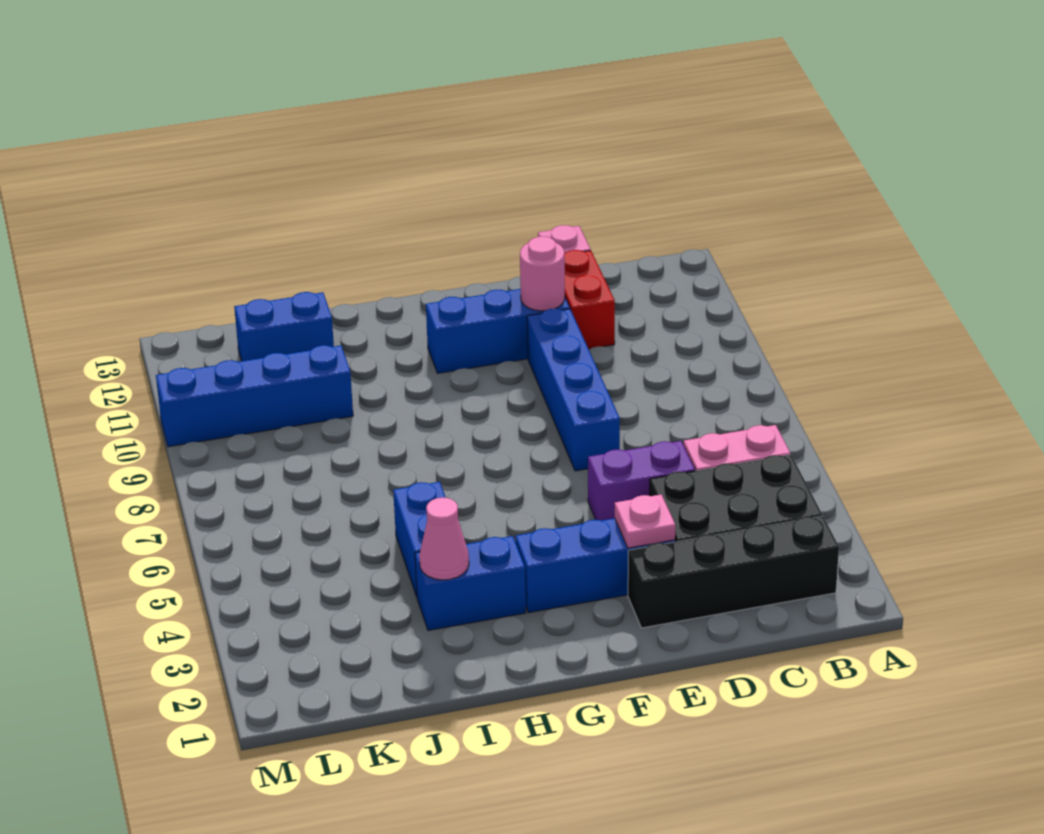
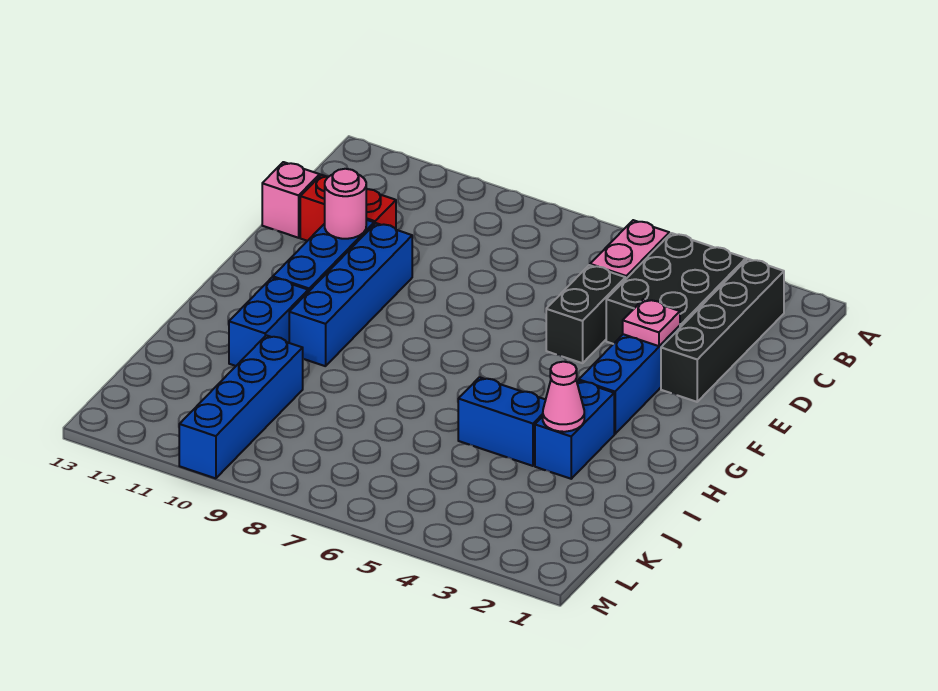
purple brick D5:E5 level 1 -> black brick D5:E5 level 1
blue brick E7:E10 level 1 -> blue brick E10:H10 level 1
blue brick J12:K12 level 1 -> blue brick H11:I11 level 1

